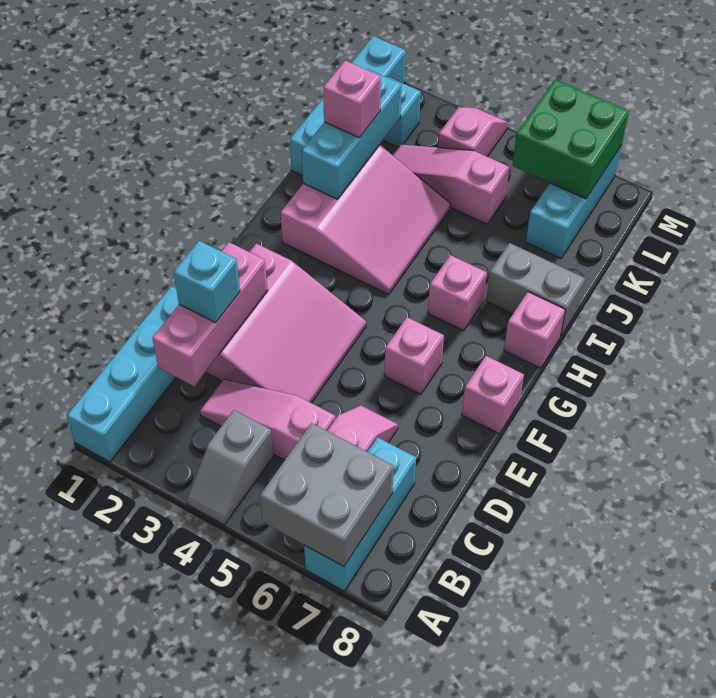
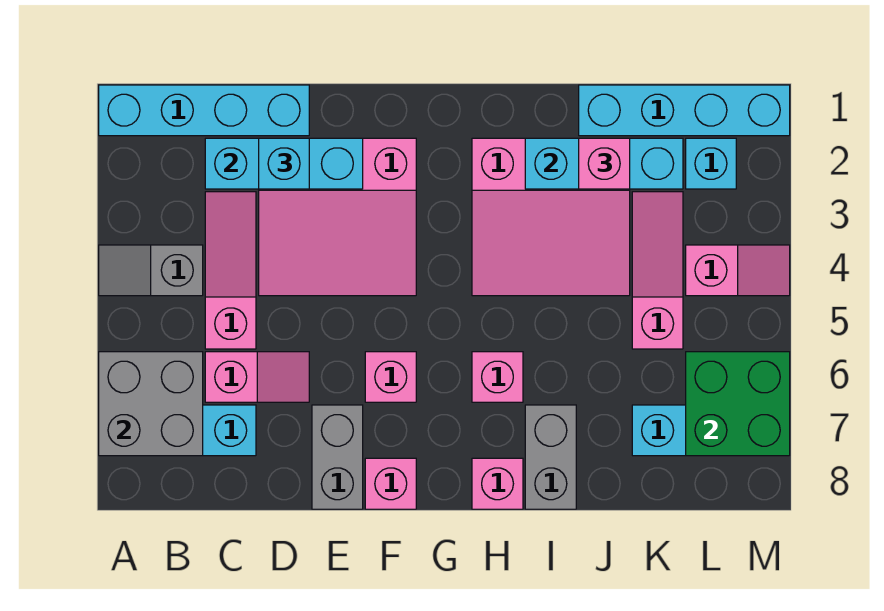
pink brick C2:E2 level 2 -> cyan brick C2:E2 level 2
none -> grey brick E7:E8 level 1

